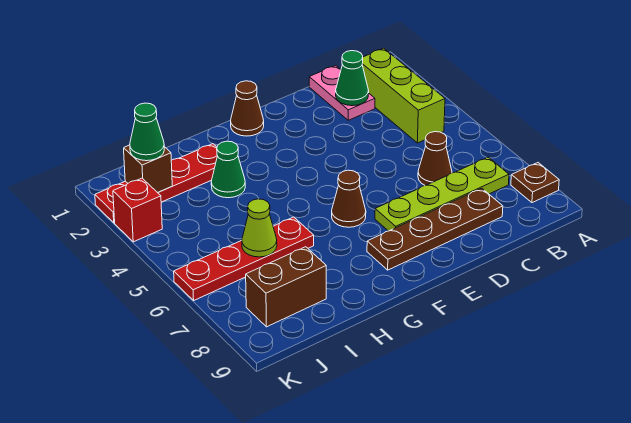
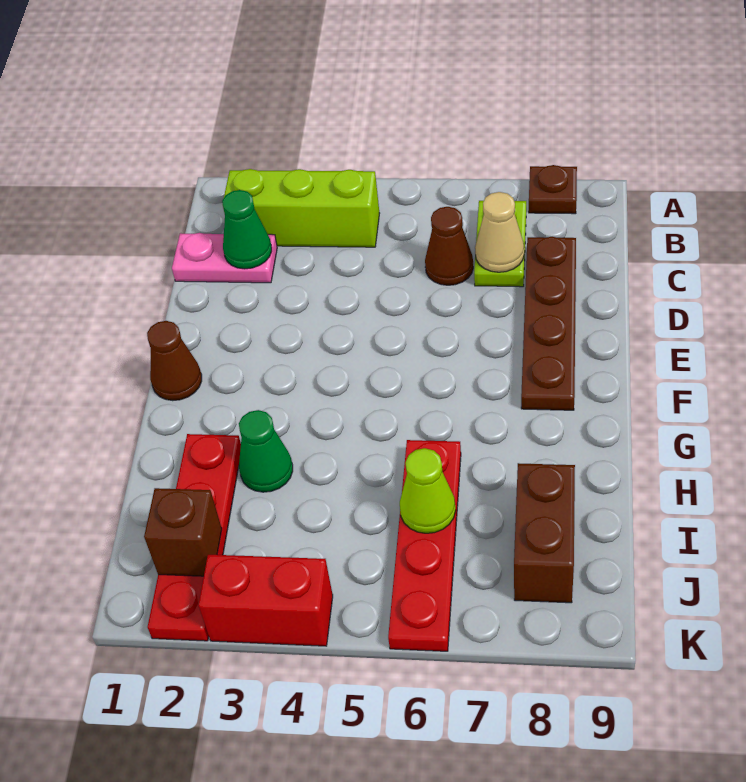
lime plate B7:E7 level 1 -> lime plate B7:C7 level 1
none -> tan cone C7 level 2
brown cone F6 level 1 -> none
green cone J2 level 3 -> none
red brick K3 level 1 -> red brick K3:K4 level 1

